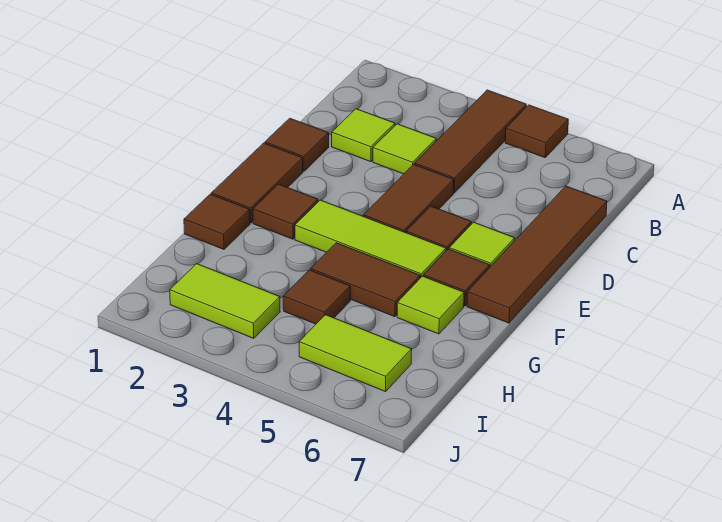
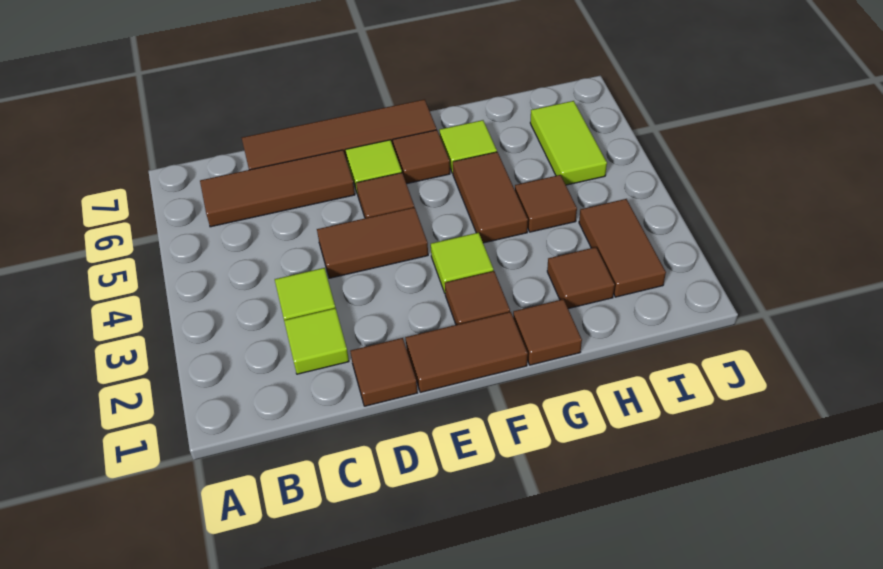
brown tile A4:C4 level 1 -> brown tile B6:D6 level 1
brown tile A5 level 1 -> brown tile H2 level 1
lime tile F3:F5 level 1 -> lime tile F3 level 1
lime tile I2:I3 level 1 -> brown tile I2:I3 level 1

